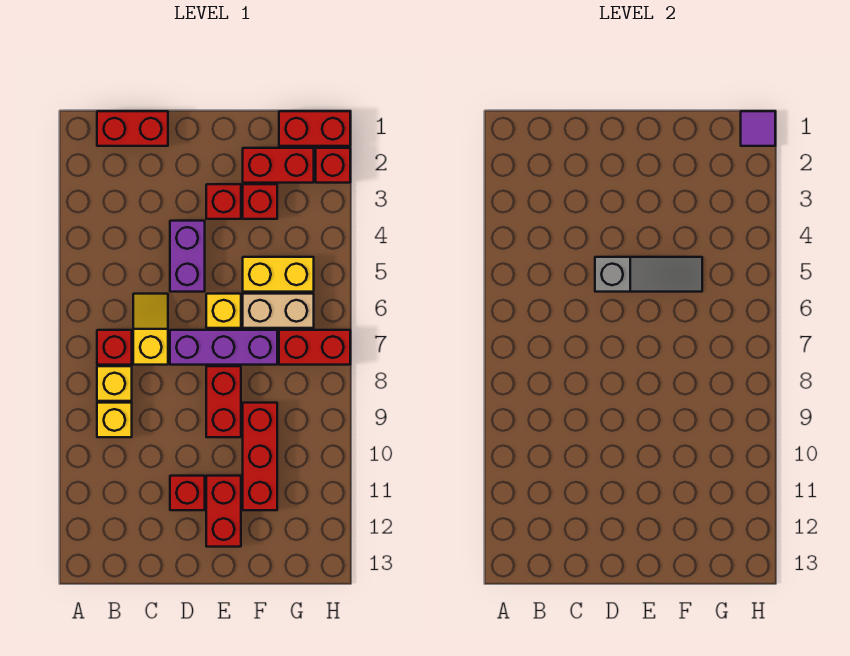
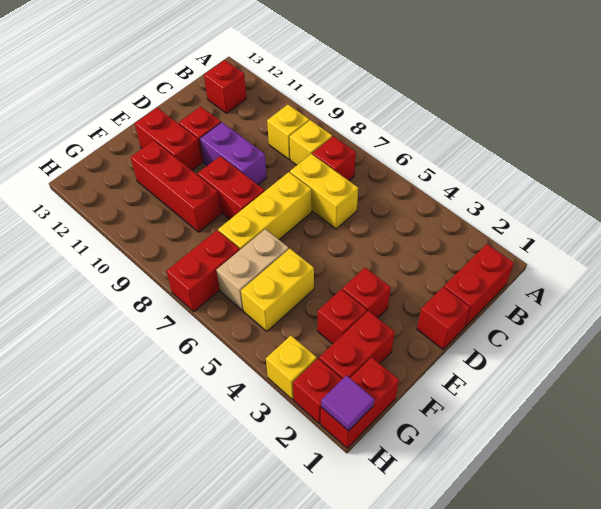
none -> red brick B12 level 1
yellow slope C6:C7 level 1 top 7 -> yellow brick C6:C7 level 1
none -> red brick D1 level 1
purple brick D4:D5 level 1 -> purple brick D9:D10 level 1
grey slope D5:F5 level 2 top D -> none
purple brick D7:F7 level 1 -> yellow brick D7:F7 level 1
yellow brick E6 level 1 -> yellow brick H3 level 1

